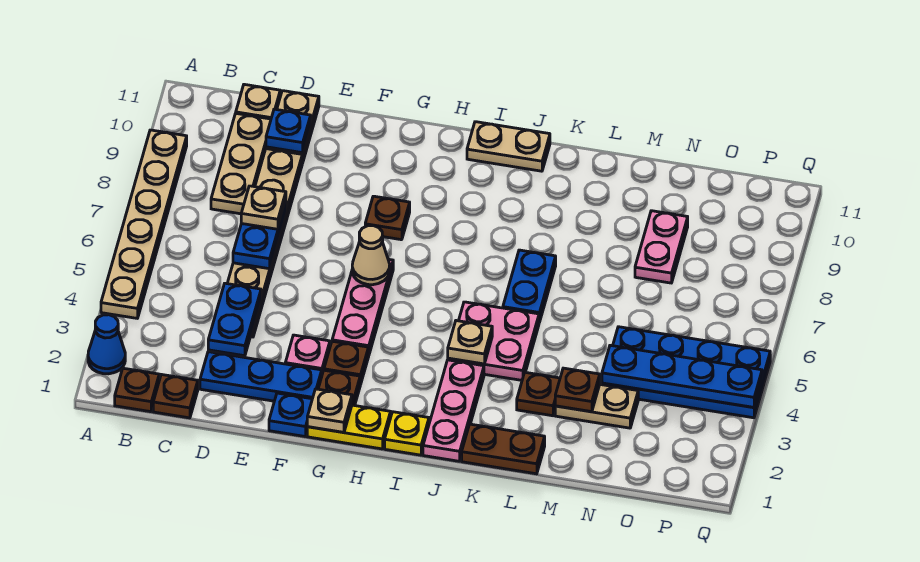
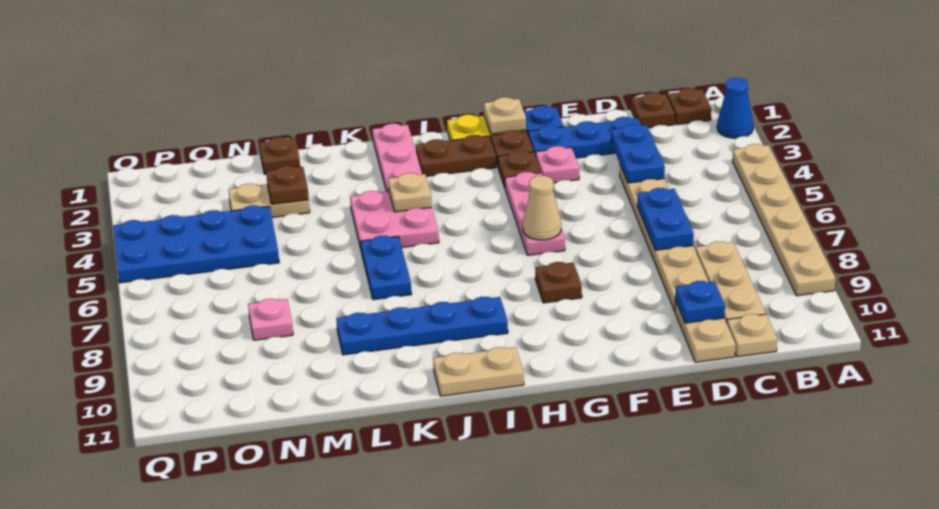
tan plate D7 level 3 -> none
yellow plate I1 level 1 -> none
brown plate K1:L1 level 1 -> brown plate H2:I2 level 1
brown plate L3 level 1 -> brown plate M1 level 1
blue plate N4:Q4 level 2 -> blue plate I9:L9 level 1
pink plate N8:N9 level 1 -> pink plate N8 level 1

